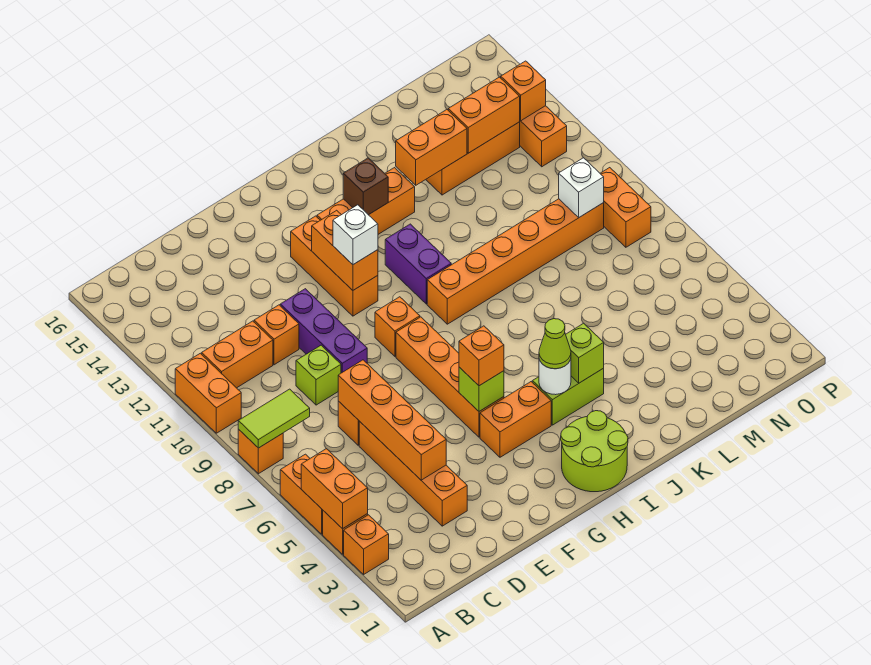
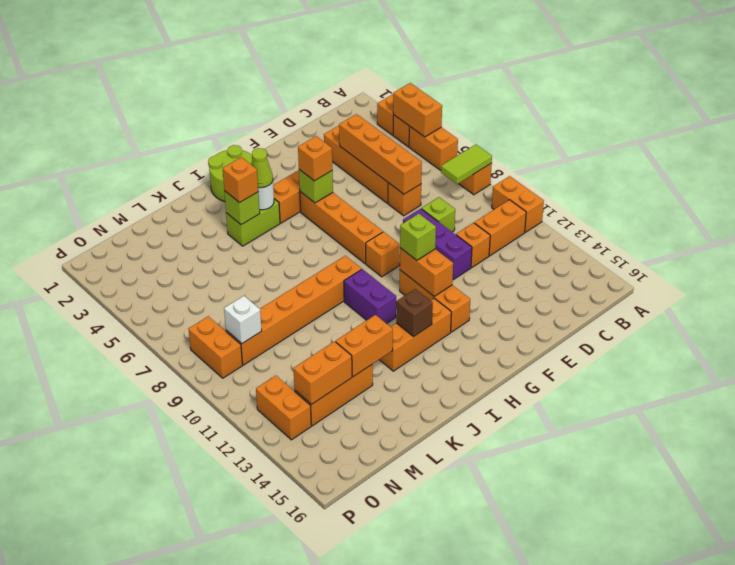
white brick G11 level 3 -> lime brick G11 level 3
orange brick O13 level 2 -> orange brick J4 level 3

